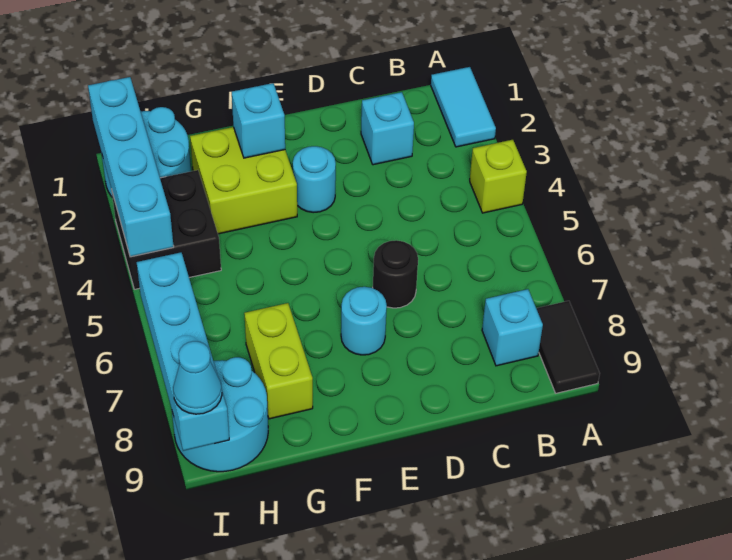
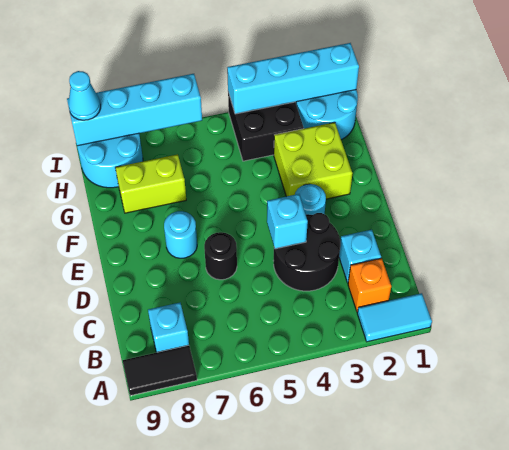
lime brick A4 level 1 -> none
none -> orange brick B2 level 1
none -> black round brick C3:D4 level 1
cyan brick F2 level 2 -> cyan brick D4 level 2

